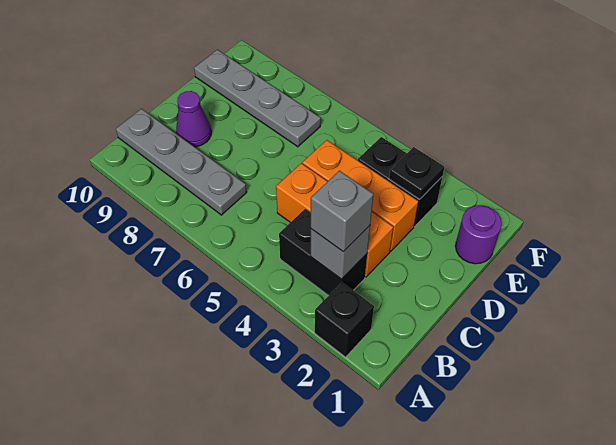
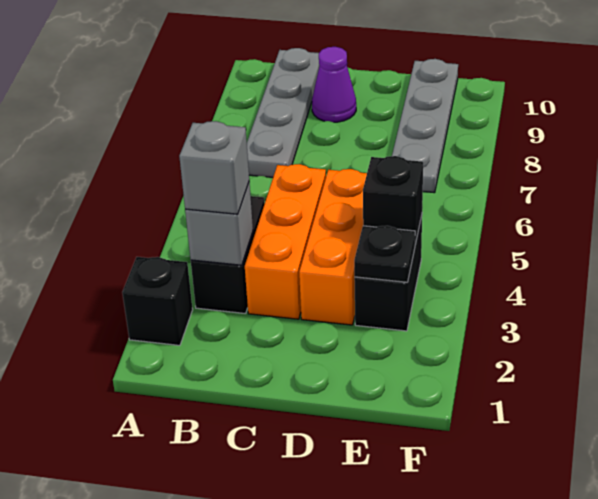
purple round brick E1 level 1 -> none
none -> black brick E4 level 2

